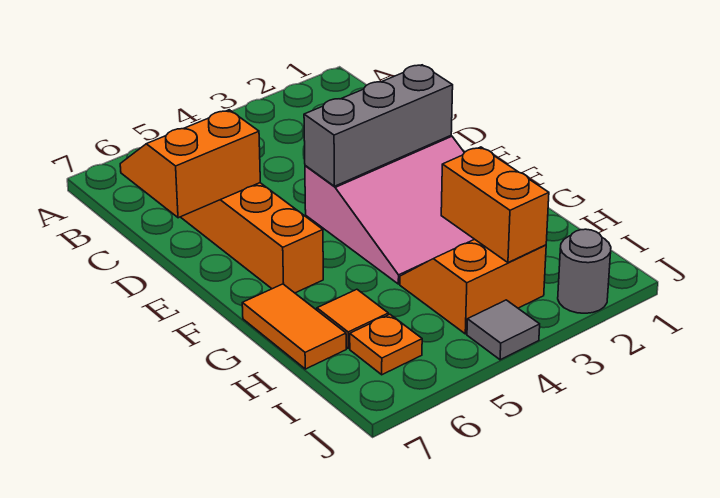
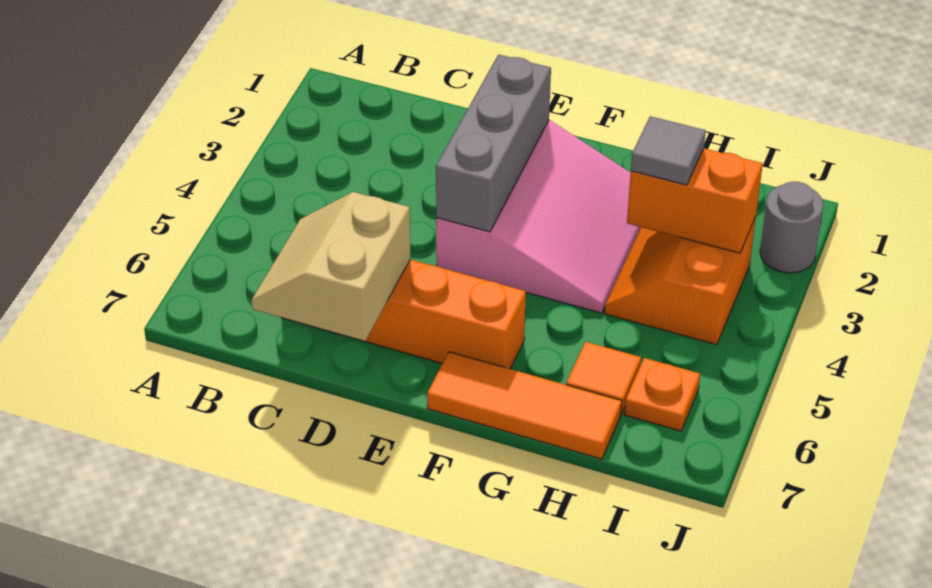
orange slope C6:D7 level 2 top D -> tan slope C6:D7 level 2 top D
orange tile G7:H7 level 1 -> orange tile F7:H7 level 1
grey tile J4 level 1 -> grey tile H3 level 3

